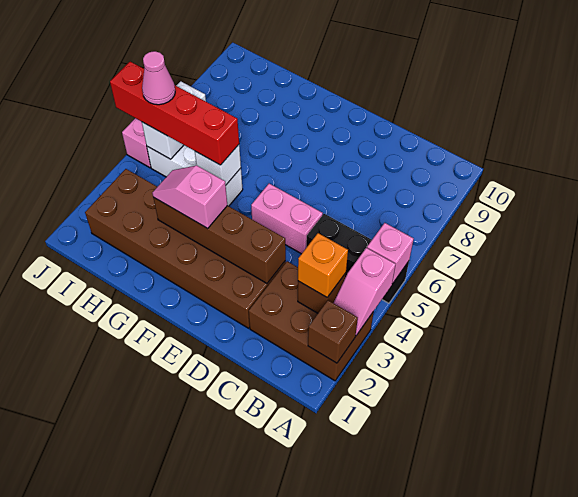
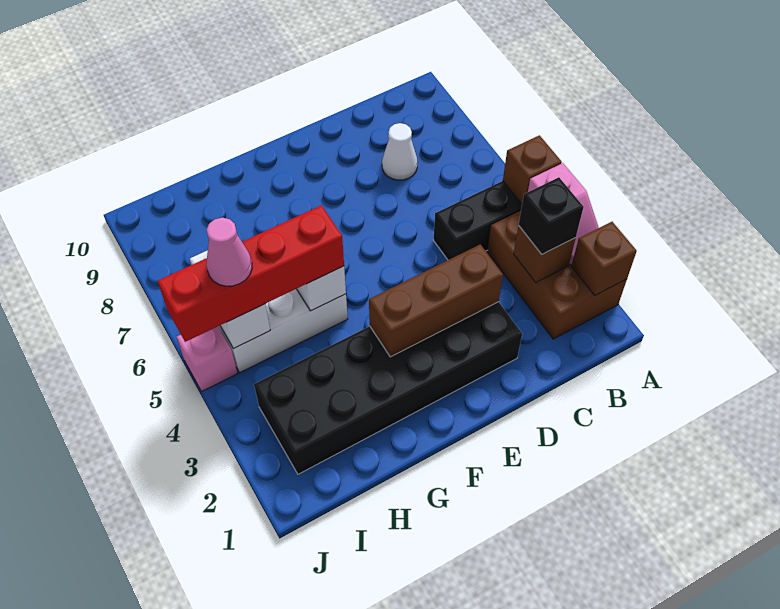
brown brick A2:C3 level 1 -> brown brick A2:B4 level 1
pink brick A5 level 2 -> brown brick A5 level 2
orange brick B3 level 3 -> black brick B3 level 3
none -> white cone C8 level 1
brown brick D2:I3 level 1 -> black brick D2:I3 level 1
brown brick D3:G3 level 2 -> brown brick D3:F3 level 2
pink brick D5:E5 level 1 -> none
pink slope F3:G3 level 3 top F -> none

